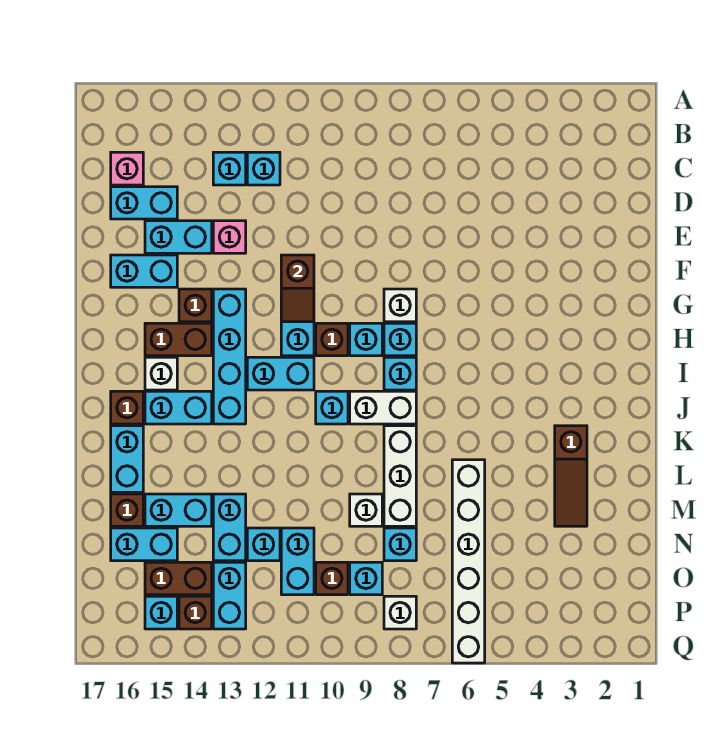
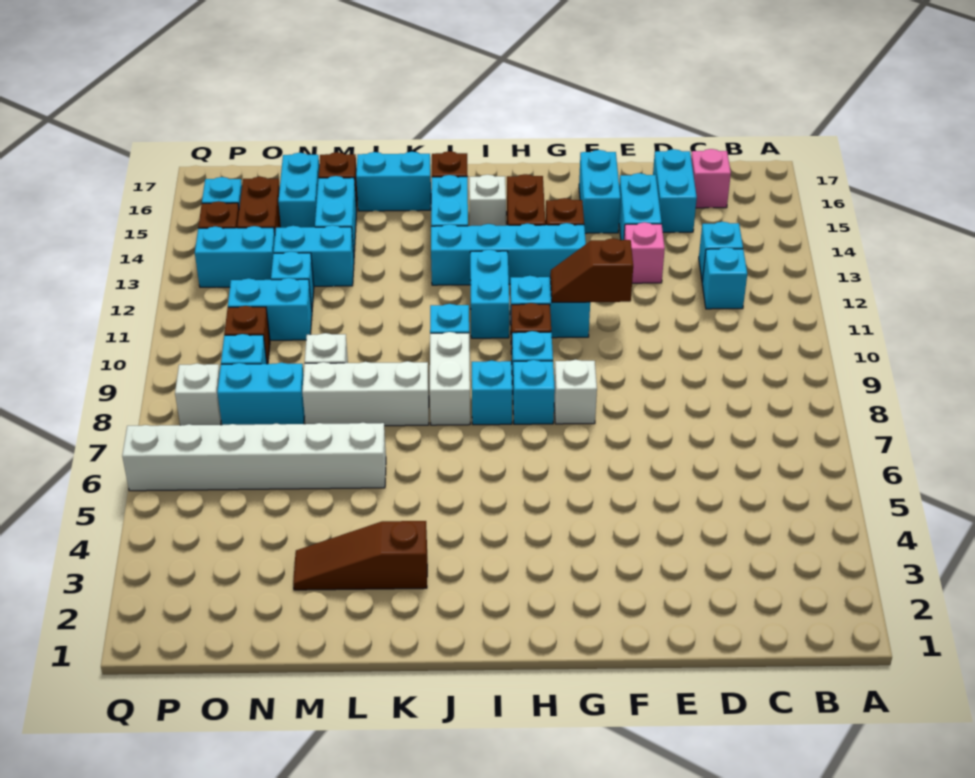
cyan brick N8 level 1 -> cyan brick N8:O8 level 1

